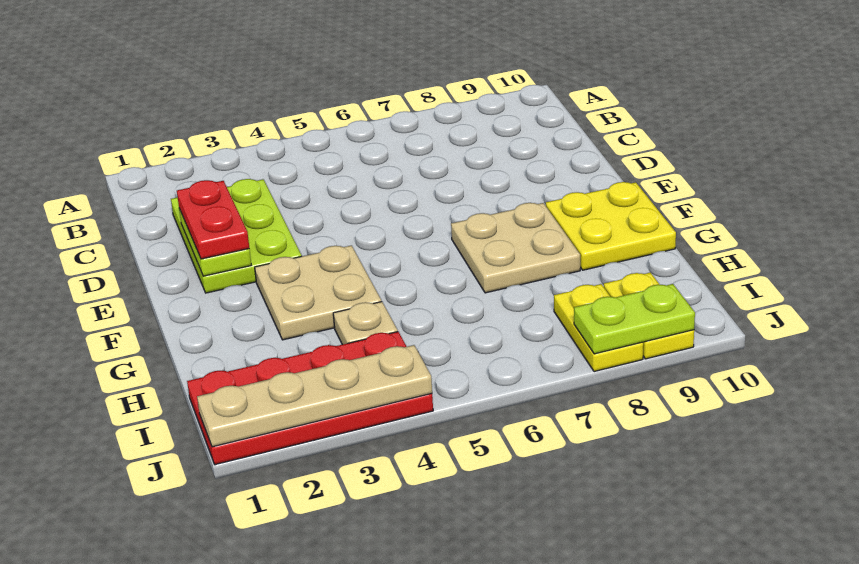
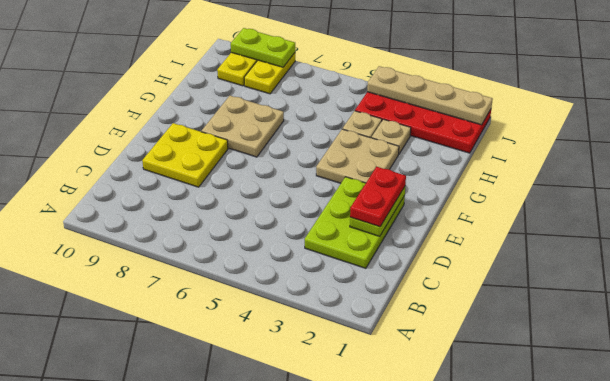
yellow plate F9:G10 level 1 -> yellow plate D8:E9 level 1
none -> tan plate H3 level 1

